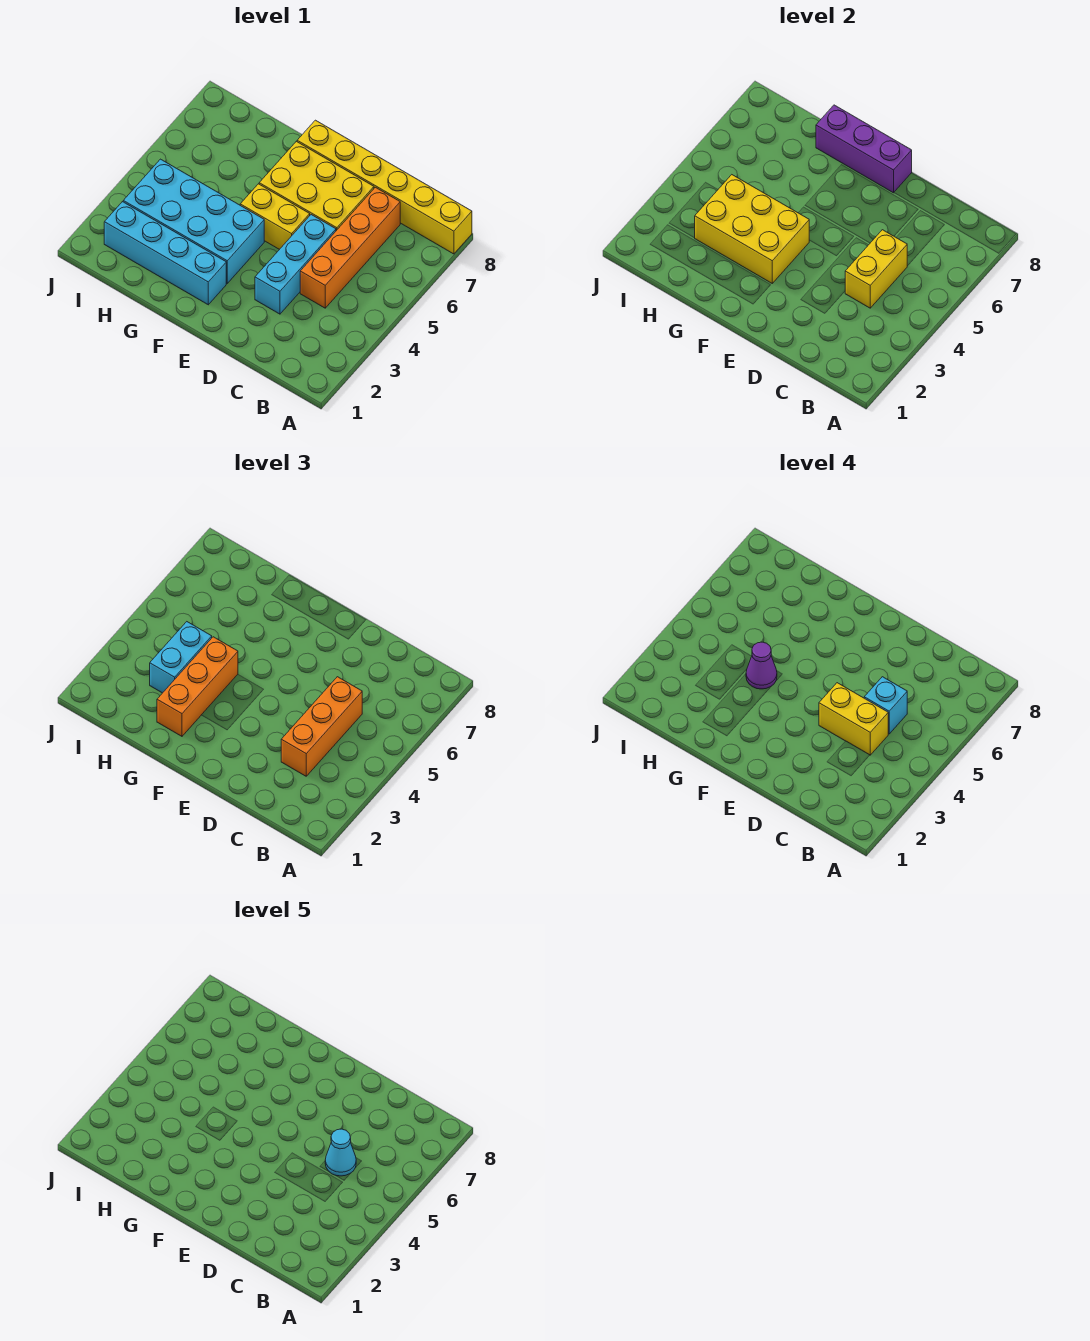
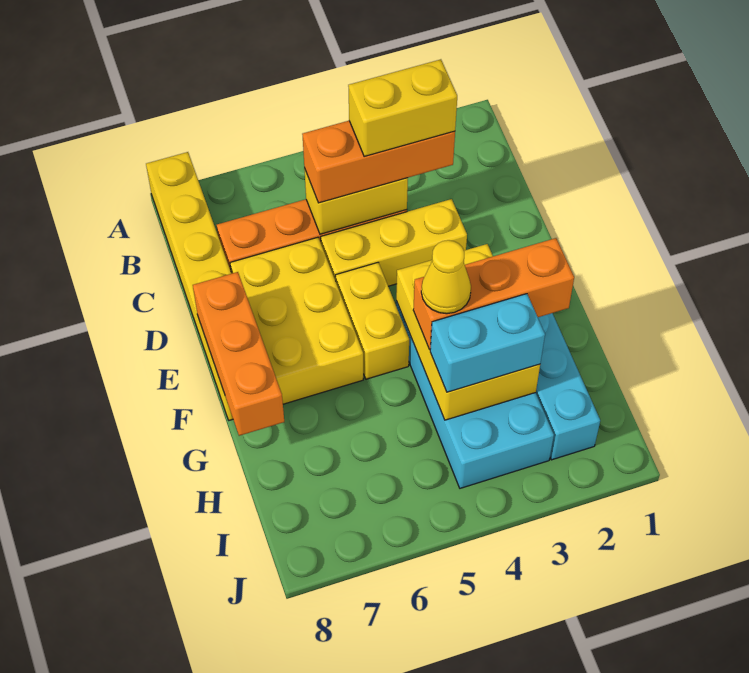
yellow brick C4:D4 level 4 -> yellow brick C3:C4 level 4
cyan brick C5 level 4 -> none
cyan cone C5 level 5 -> none
cyan brick D3:D5 level 1 -> yellow brick D3:D5 level 1
purple brick E8:G8 level 2 -> orange brick E8:G8 level 2
purple cone G4 level 4 -> yellow cone G4 level 4

